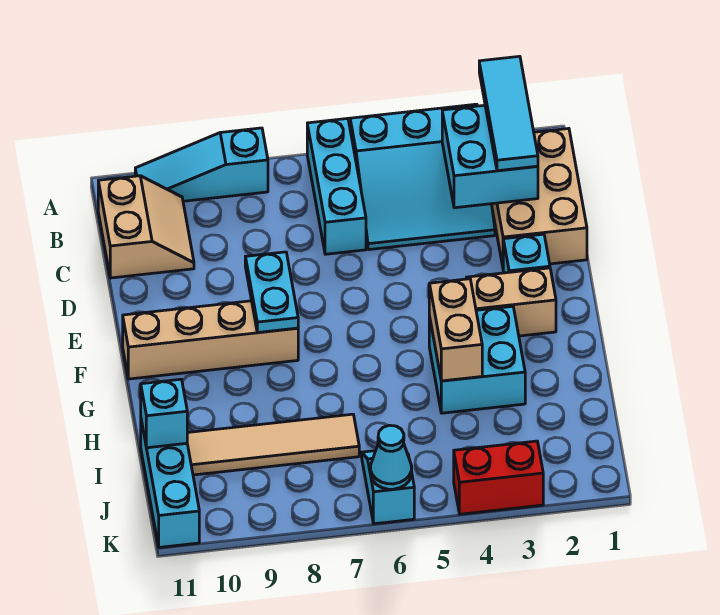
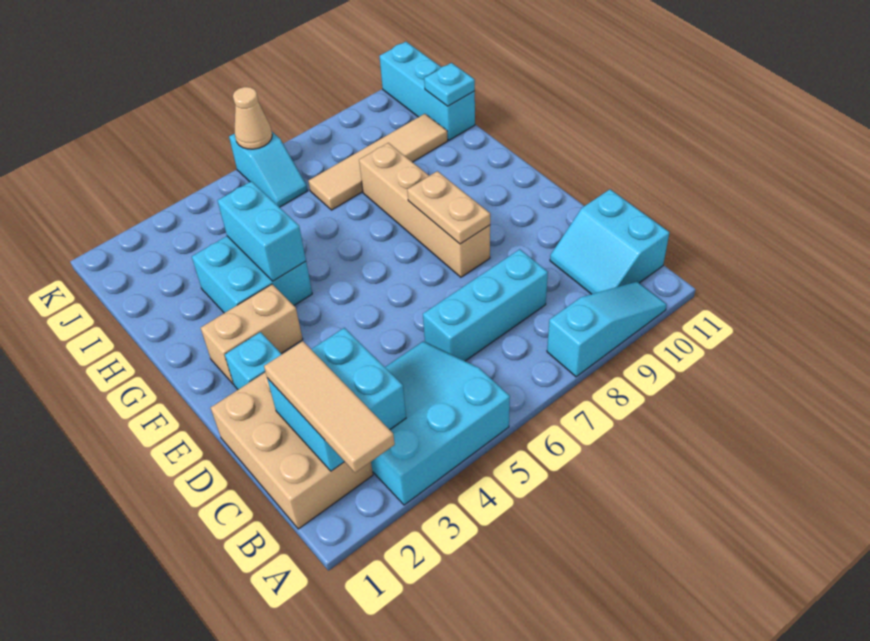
cyan tile A2:C2 level 3 -> tan tile A2:C2 level 3
cyan brick A6:C6 level 1 -> cyan brick C6:C8 level 1
tan slope B10:C11 level 1 top 11 -> cyan slope B10:C11 level 1 top 11
cyan plate E8:F8 level 2 -> tan plate E8:F8 level 2
tan brick F8:F11 level 1 -> tan brick E8:H8 level 1
tan brick G4:H4 level 2 -> cyan brick G4:H4 level 2
cyan brick I11 level 2 -> cyan plate I11 level 2
red brick K3:K4 level 1 -> none
cyan cone K6 level 2 -> tan cone K6 level 2

